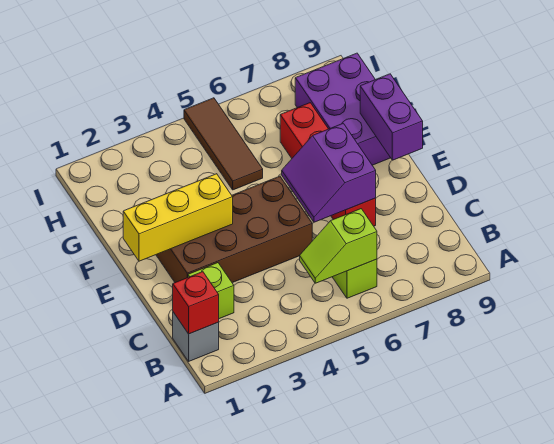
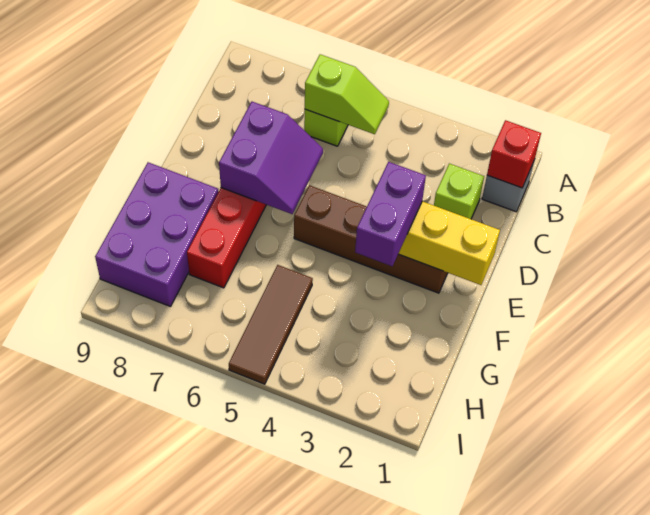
brown brick D2:E5 level 1 -> brown brick E2:E5 level 1
purple brick E9:F9 level 2 -> purple brick E3:F3 level 3

